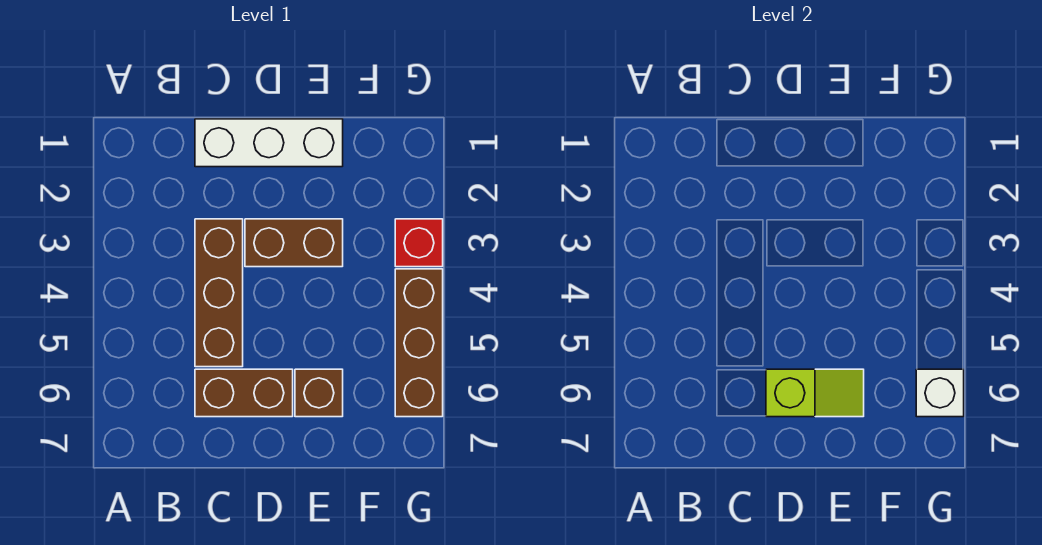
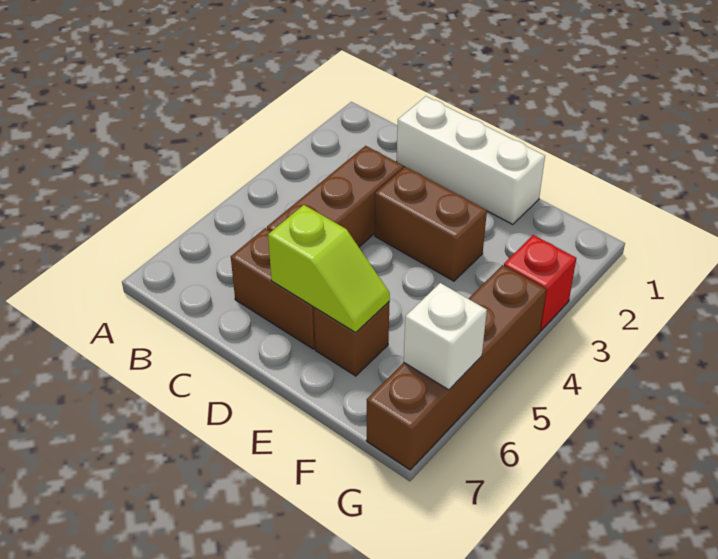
brown brick G4:G6 level 1 -> brown brick G4:G7 level 1

